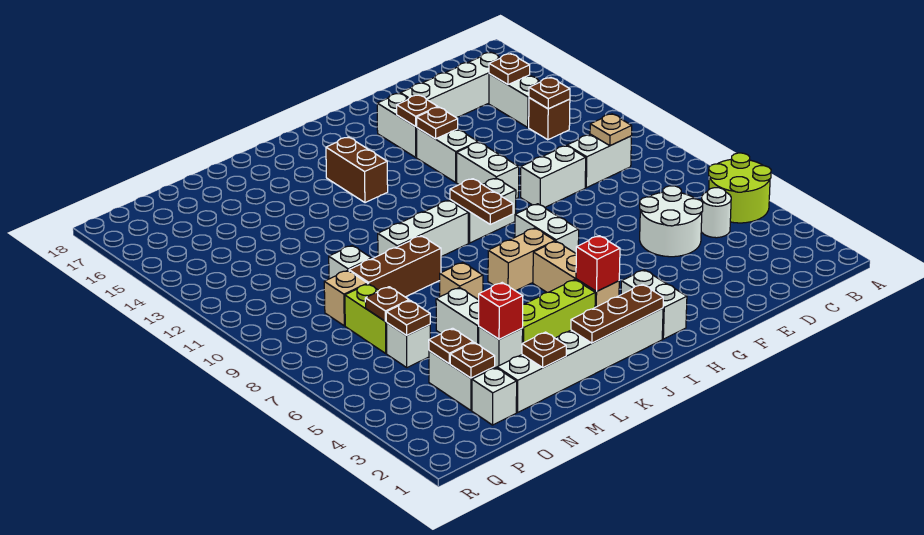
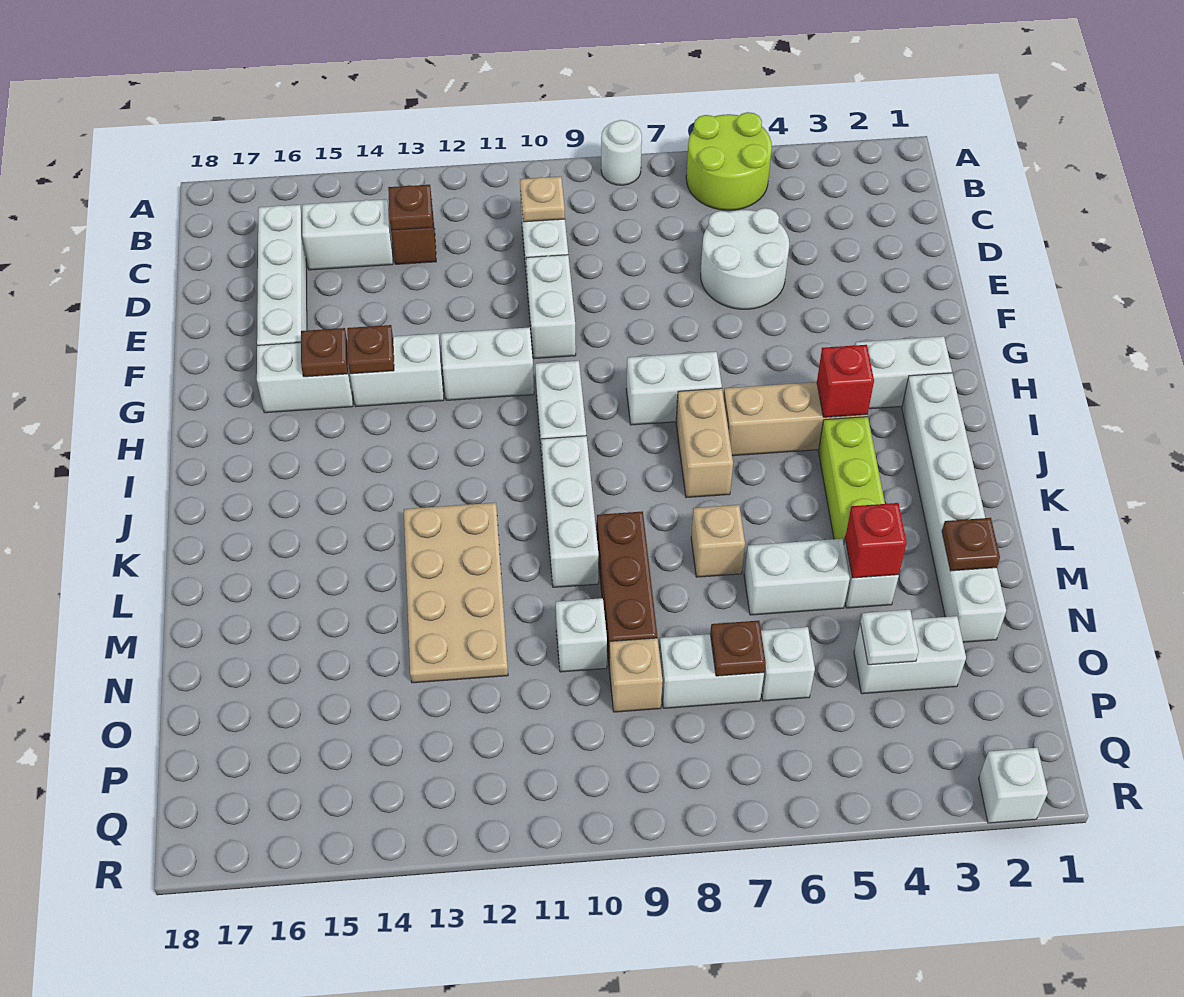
white round brick C5 level 1 -> white round brick A8 level 1
brown plate C15 level 2 -> none
brown plate I2:K2 level 2 -> none
brown plate I9:I10 level 2 -> none
brown brick J14:J15 level 1 -> none
none -> tan plate K12:N13 level 1
white brick O2 level 1 -> white brick R2 level 1
brown plate O3 level 2 -> none
brown plate O4 level 2 -> white plate O4 level 2
brown plate O6 level 2 -> none
lime brick O7:O8 level 1 -> white brick O7:O8 level 1

